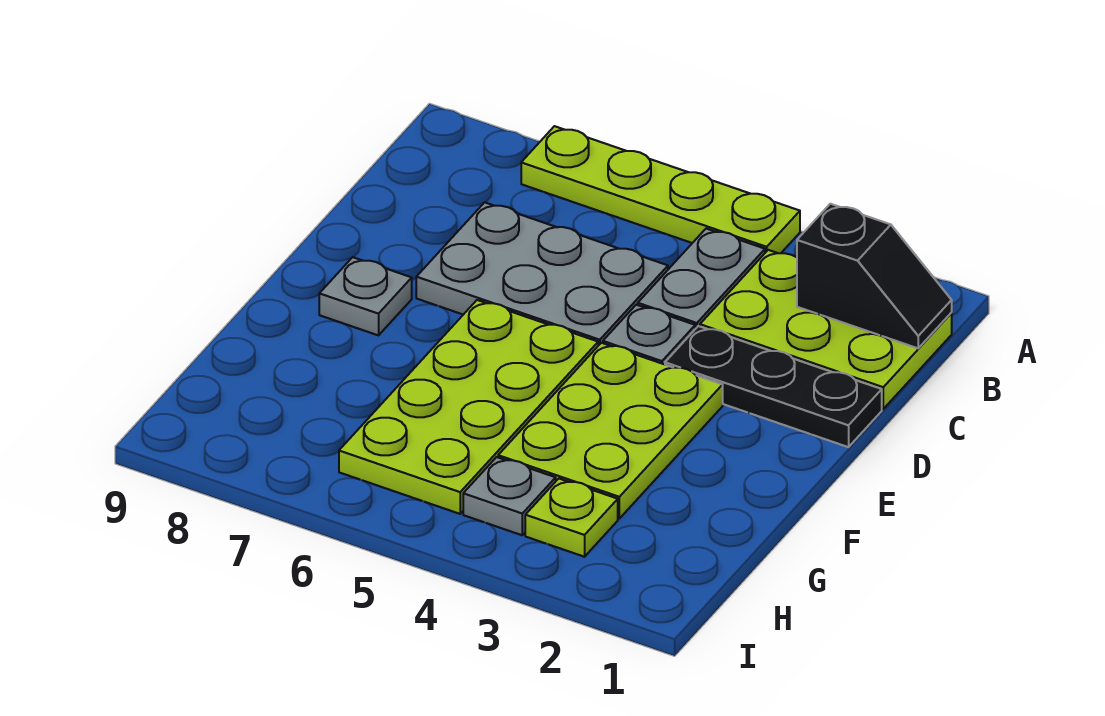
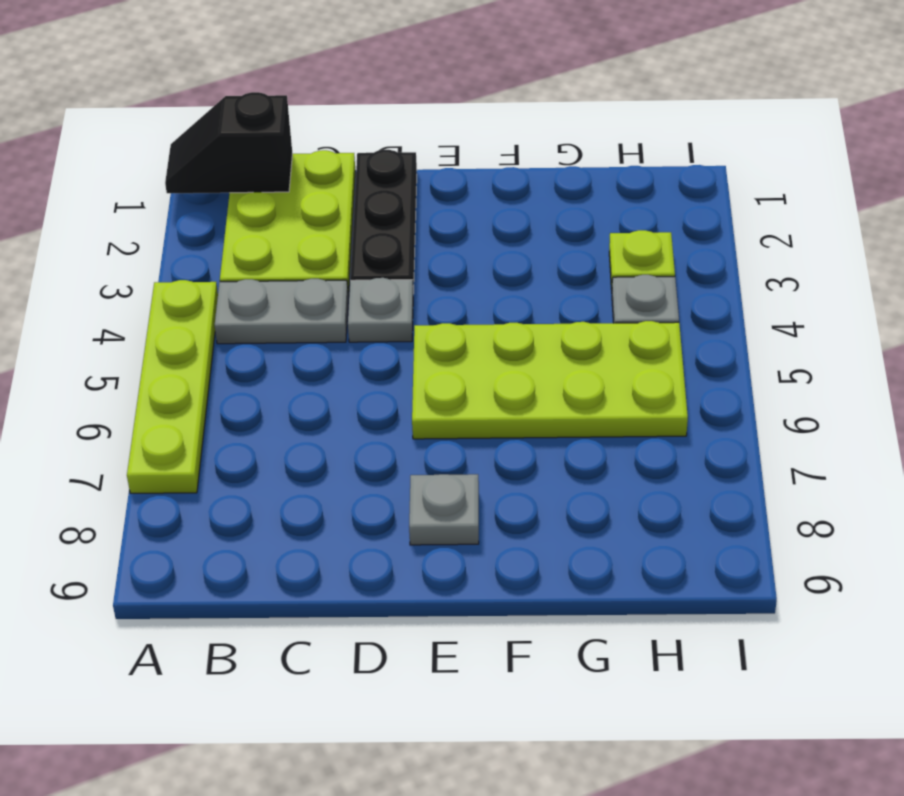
black slope B1:B2 level 2 top 2 -> black slope A1:B1 level 2 top B
grey plate C5:D7 level 1 -> none
lime plate E3:G4 level 1 -> none

